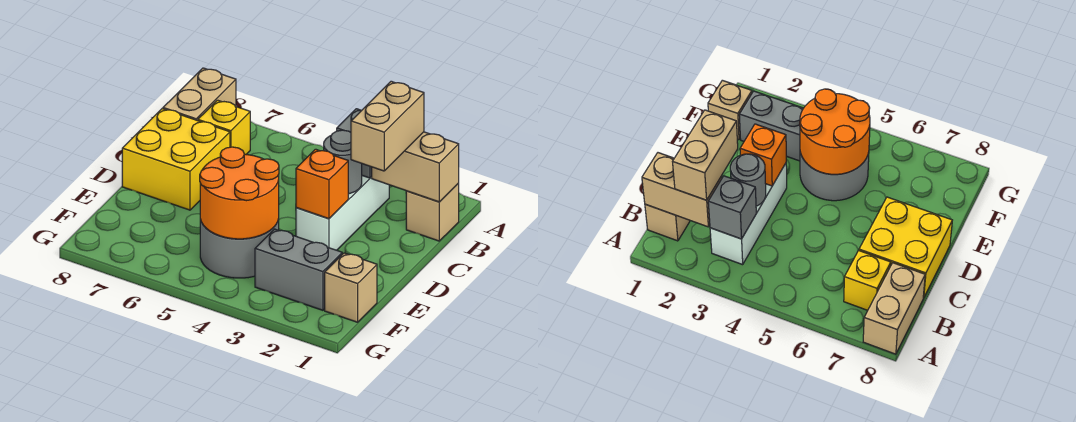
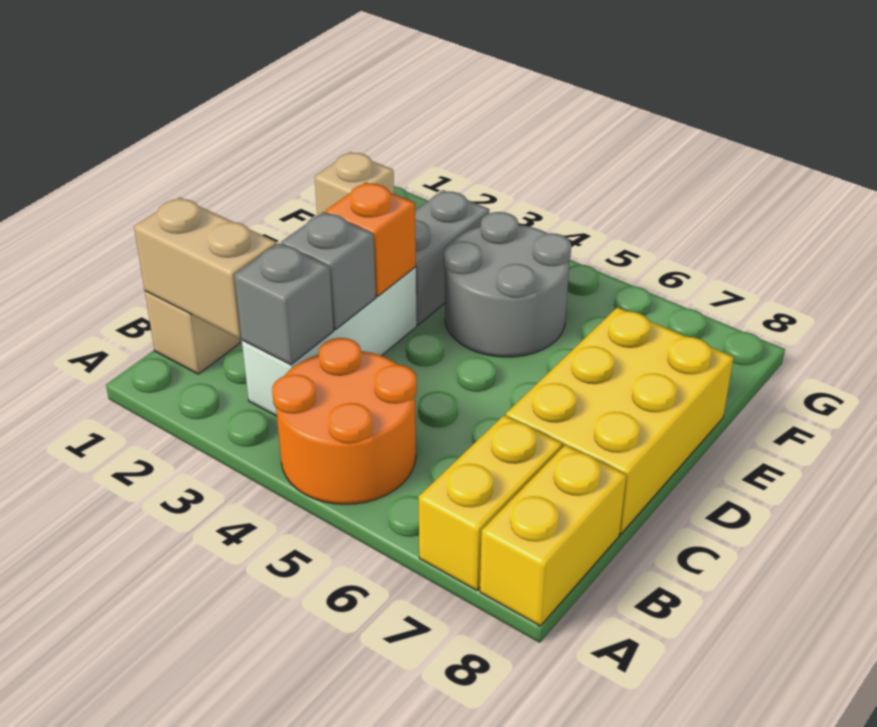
tan brick A8:B8 level 1 -> yellow brick A8:B8 level 1
tan brick B2:C2 level 3 -> none
yellow brick B7 level 1 -> yellow brick A7:B7 level 1
grey round brick C3 level 2 -> grey brick C3 level 2
yellow brick C7:D8 level 1 -> yellow brick C7:E8 level 1
orange round brick E4:F5 level 2 -> orange round brick A4:B5 level 1
grey brick F2:F3 level 1 -> grey brick E3:F3 level 1

